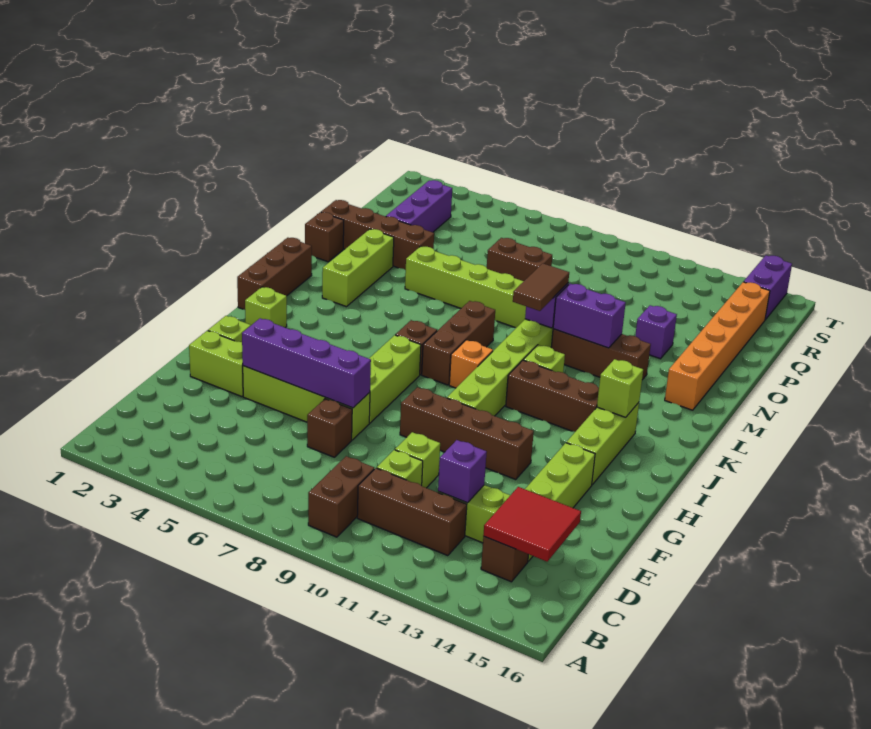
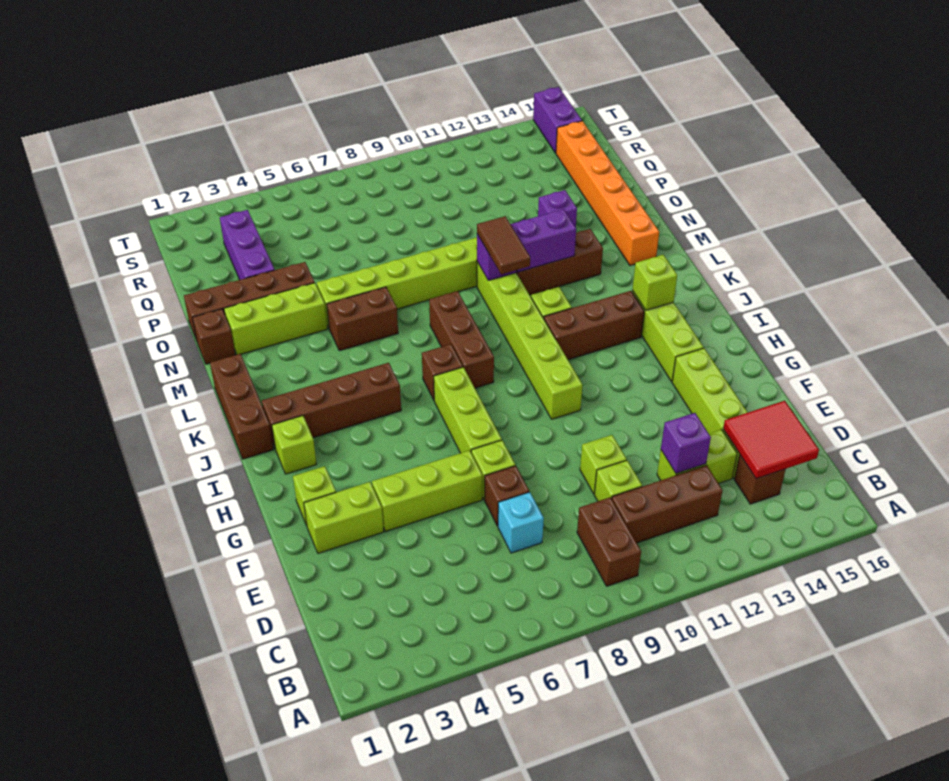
none -> cyan brick D7 level 1
purple brick F4:F7 level 2 -> none
brown brick G9:G12 level 1 -> brown brick J2:J5 level 1
orange brick J9 level 1 -> none
lime brick L3:N3 level 1 -> lime brick N2:N4 level 1
brown brick P7:P8 level 1 -> brown brick M5:M6 level 1

